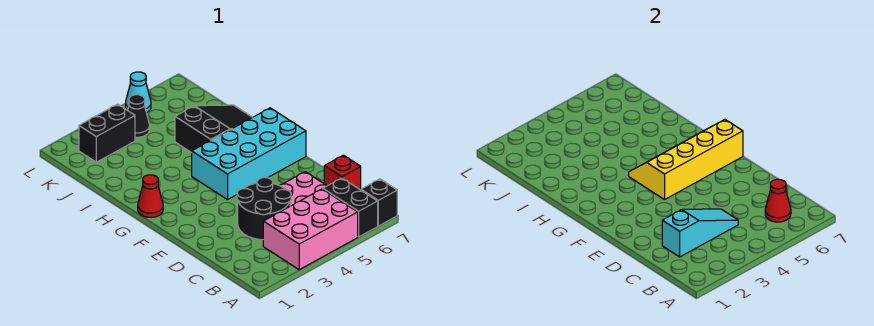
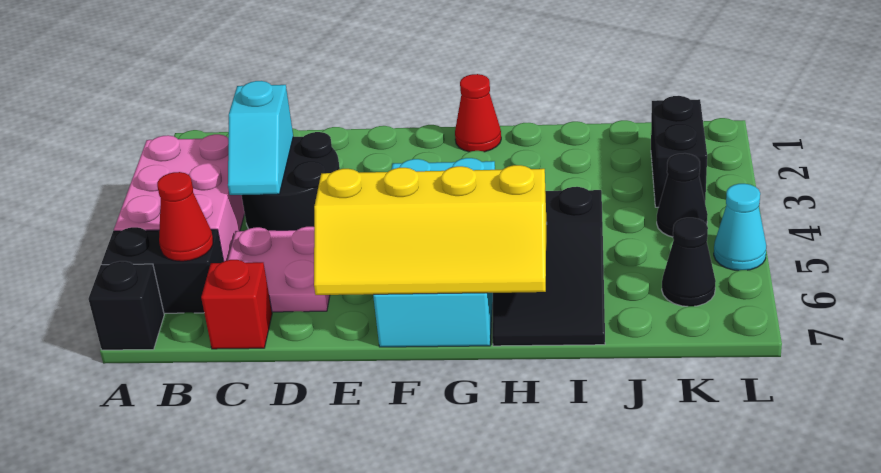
cyan slope C2:C4 level 2 top 2 -> cyan slope C3:C4 level 2 top 3
yellow slope F4:G7 level 2 top F -> yellow slope E6:H7 level 2 top 6
none -> black cone K6 level 1

